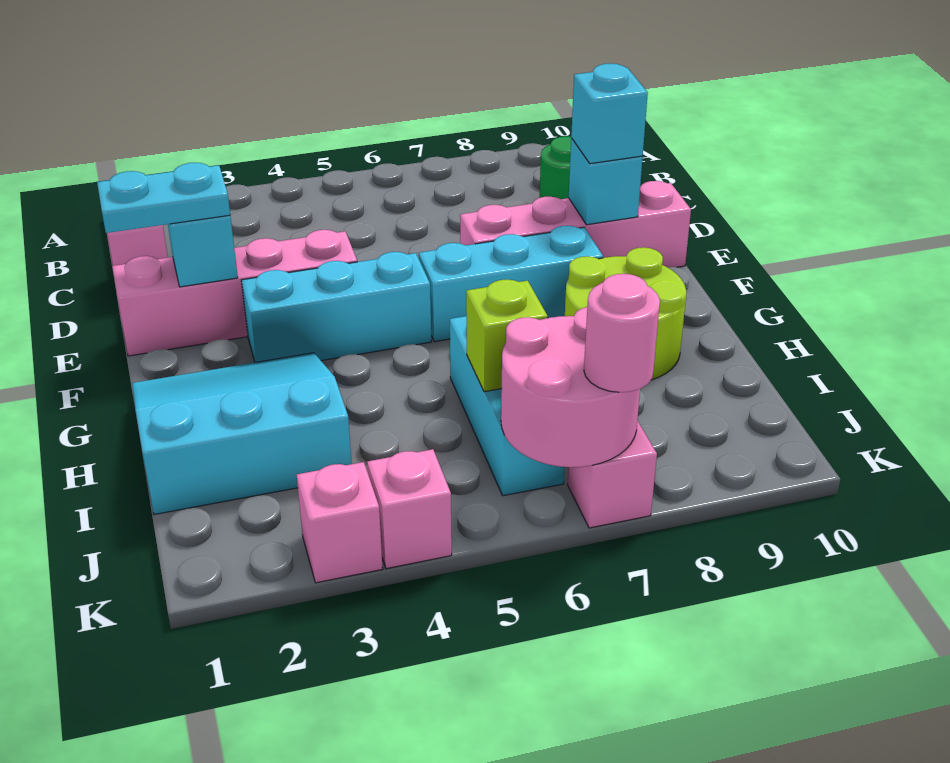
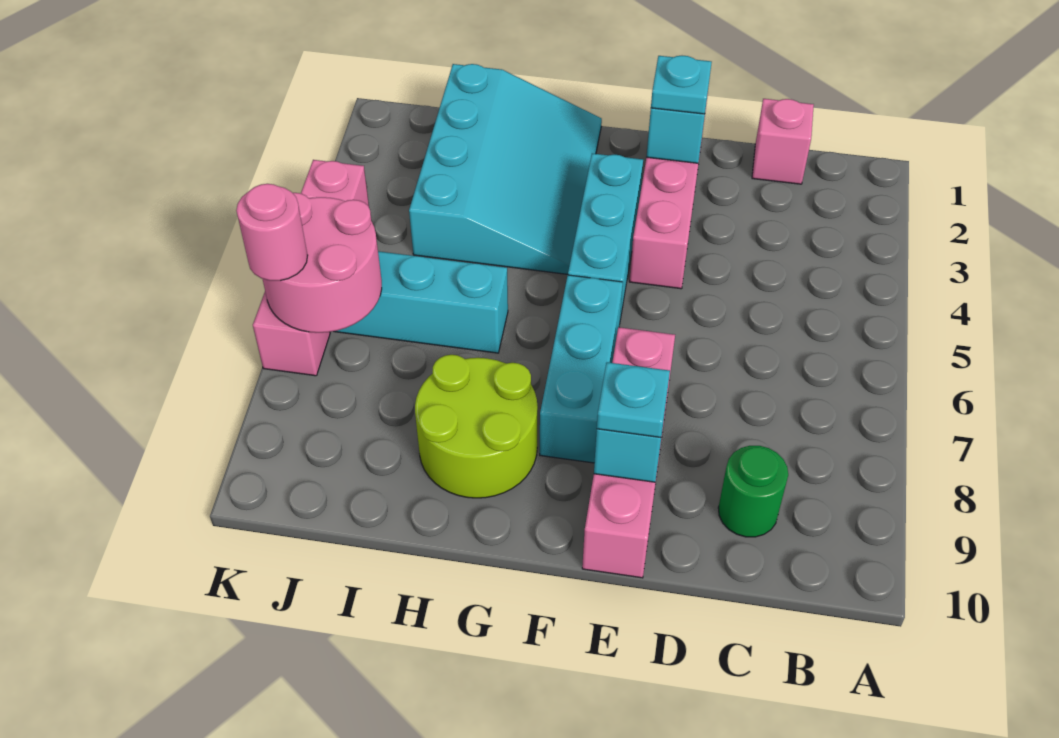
cyan plate E1:E2 level 3 -> cyan plate E2 level 3
cyan brick E9 level 3 -> cyan plate E9 level 3
cyan slope G1:I3 level 1 top I -> cyan slope G1:I4 level 1 top I
lime brick I6 level 2 -> none
pink brick K3 level 1 -> none

